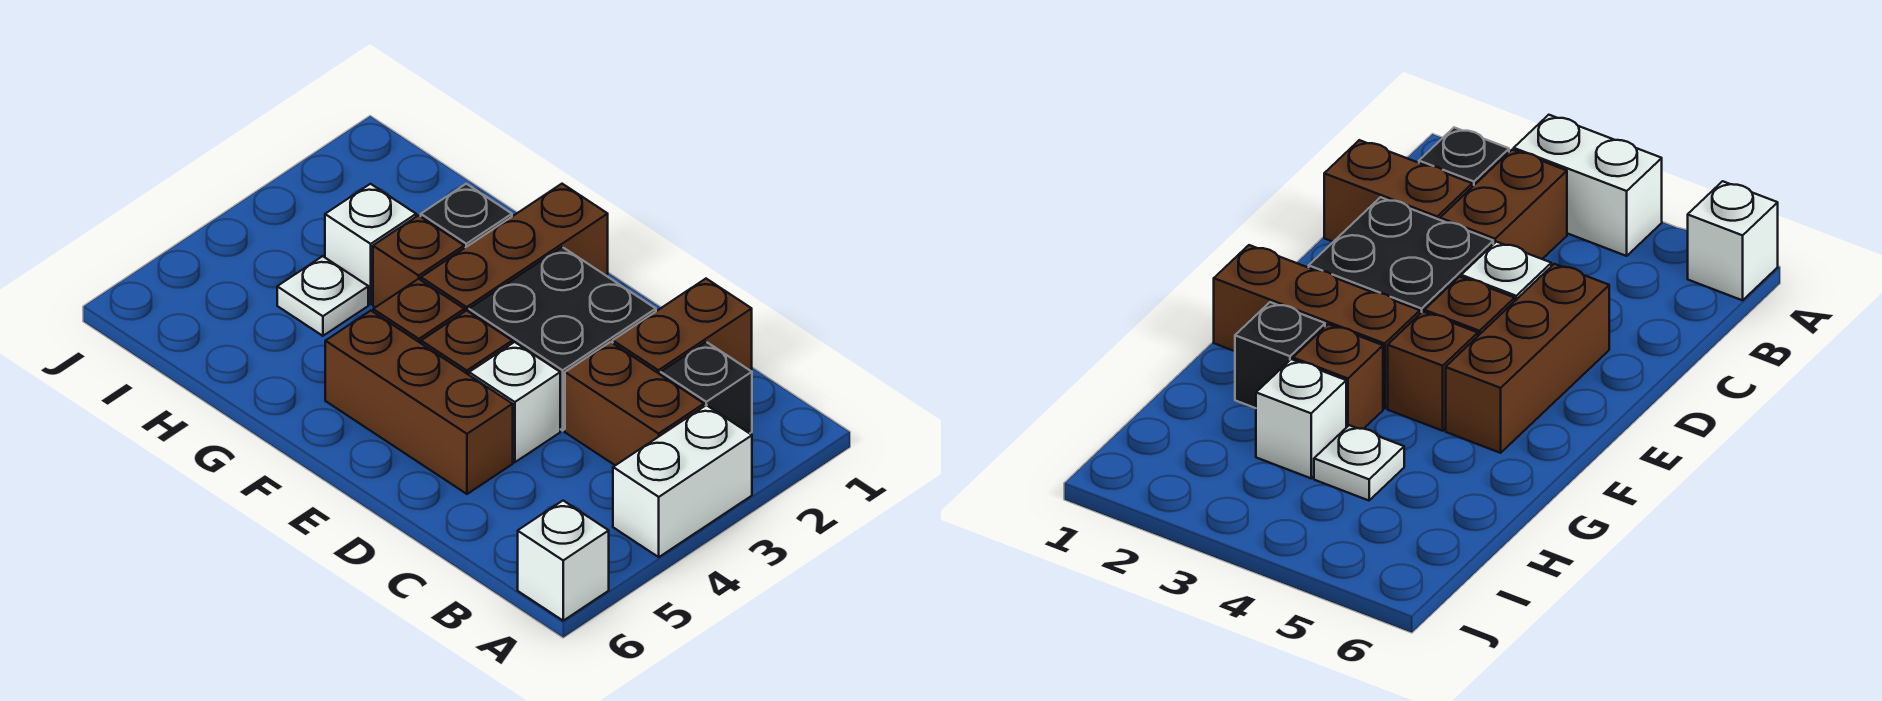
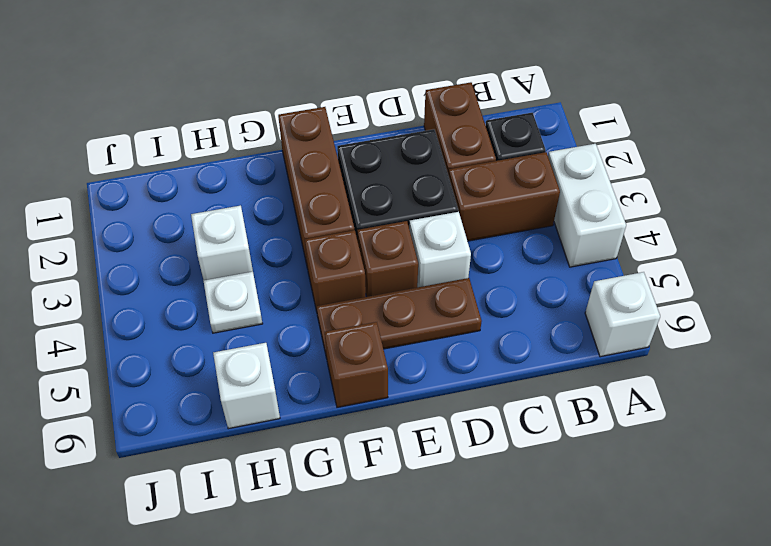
brown brick D5:F5 level 1 -> brown plate D5:F5 level 1
black brick G2 level 1 -> none
brown brick G3 level 1 -> brown brick F6 level 1
none -> white brick H6 level 1

